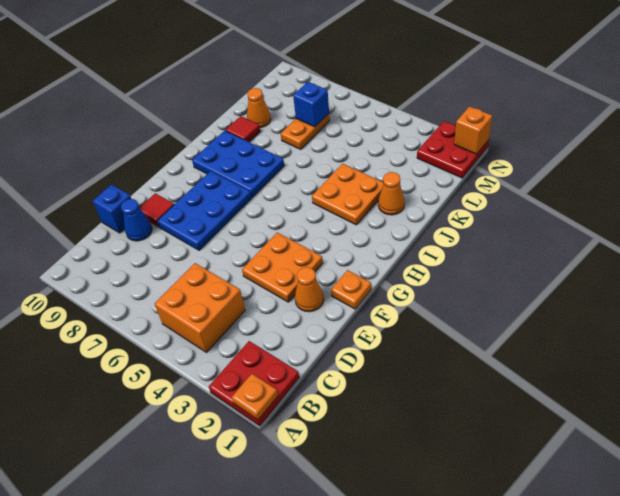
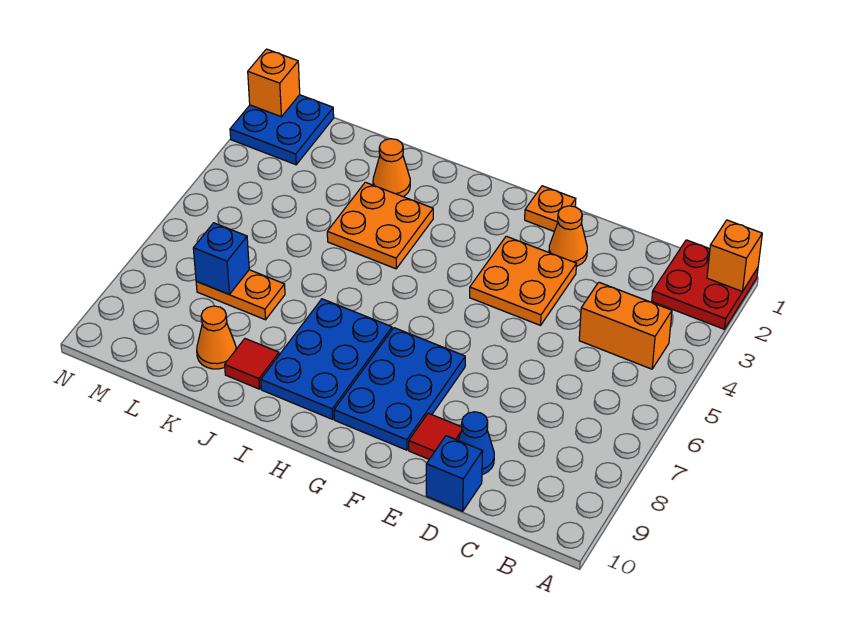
orange plate A1 level 2 -> orange brick A1 level 2
orange brick B4:C5 level 1 -> orange brick B4:C4 level 1
blue plate E7:G8 level 1 -> blue plate F7:G9 level 1
red plate M1:N2 level 1 -> blue plate M1:N2 level 1

